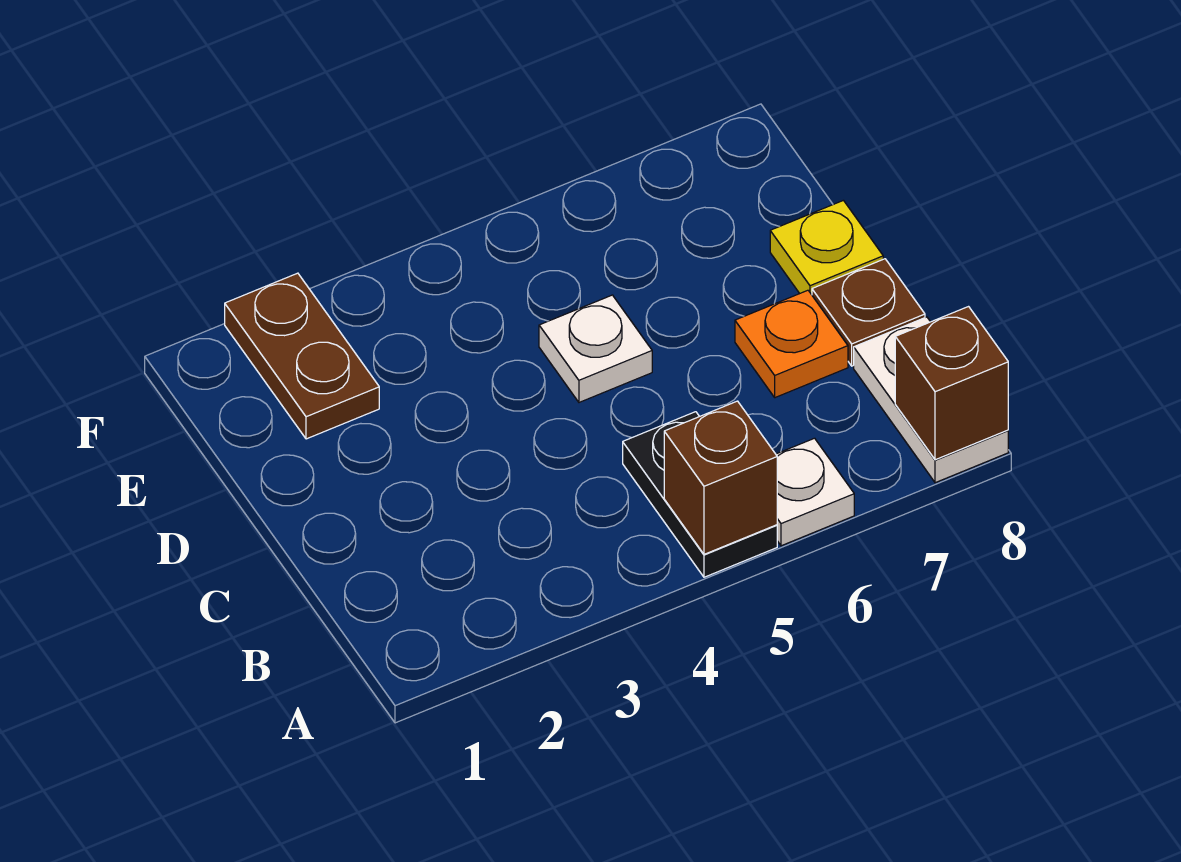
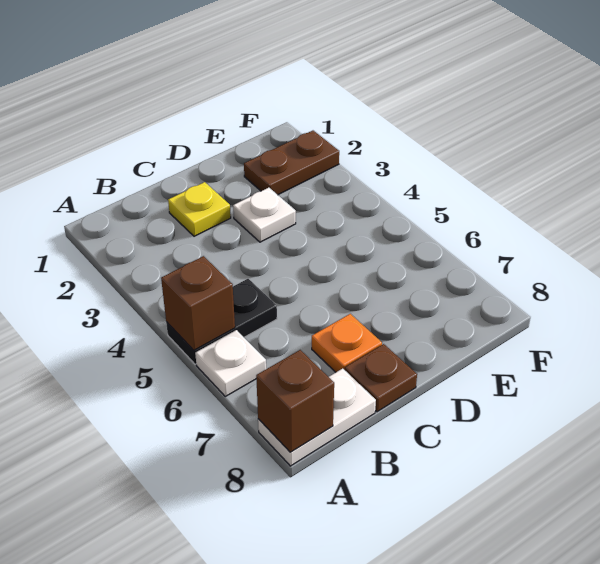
white plate D5 level 1 -> white plate D3 level 1
yellow plate D8 level 1 -> yellow plate C2 level 1

